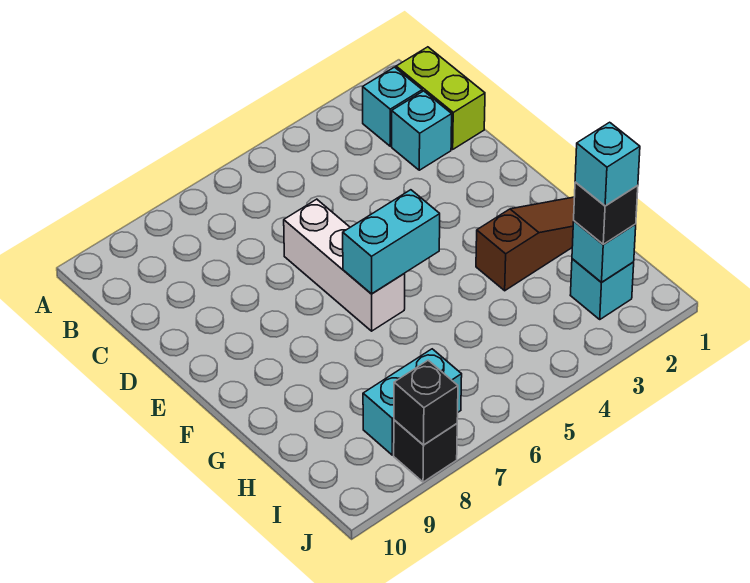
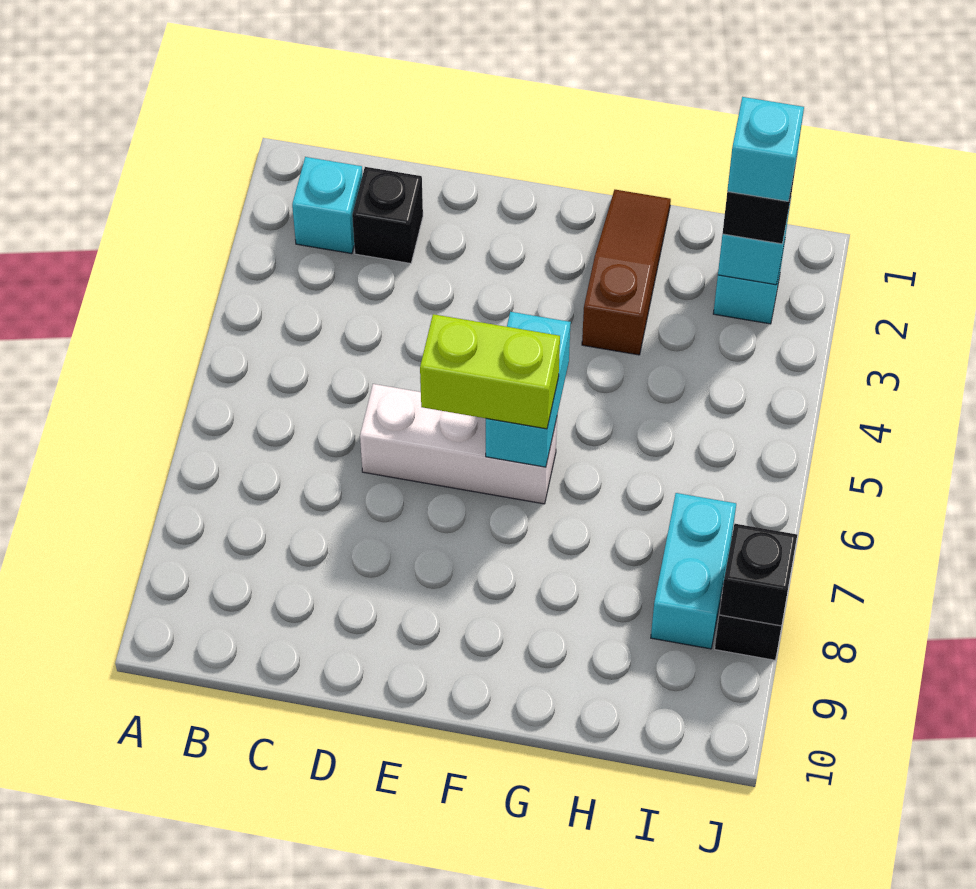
lime brick B1:C1 level 1 -> lime brick E6:F6 level 3
cyan brick C2 level 1 -> black brick C2 level 1

